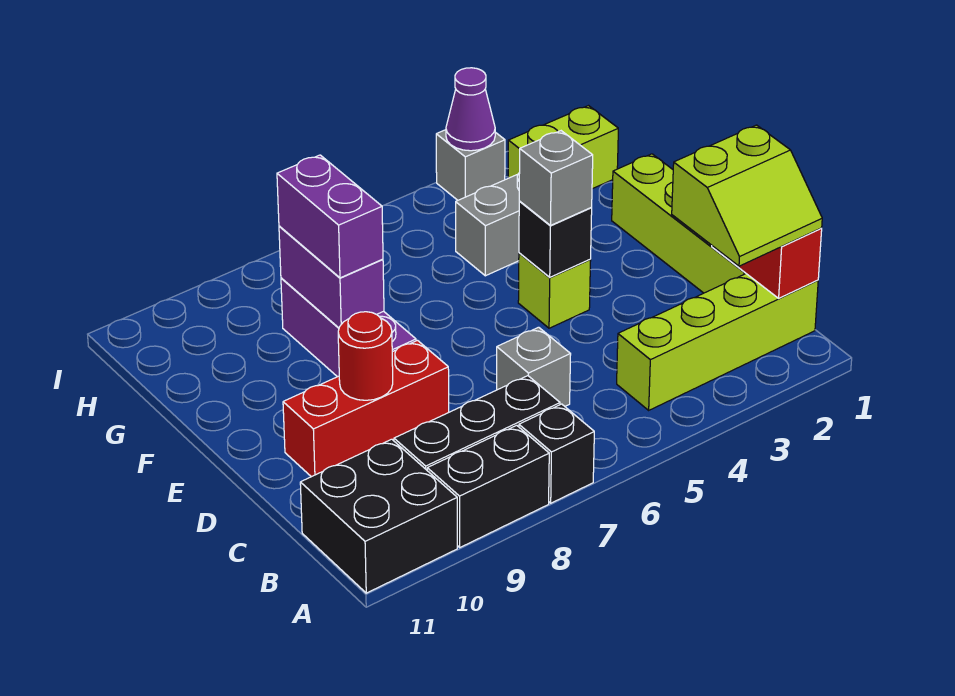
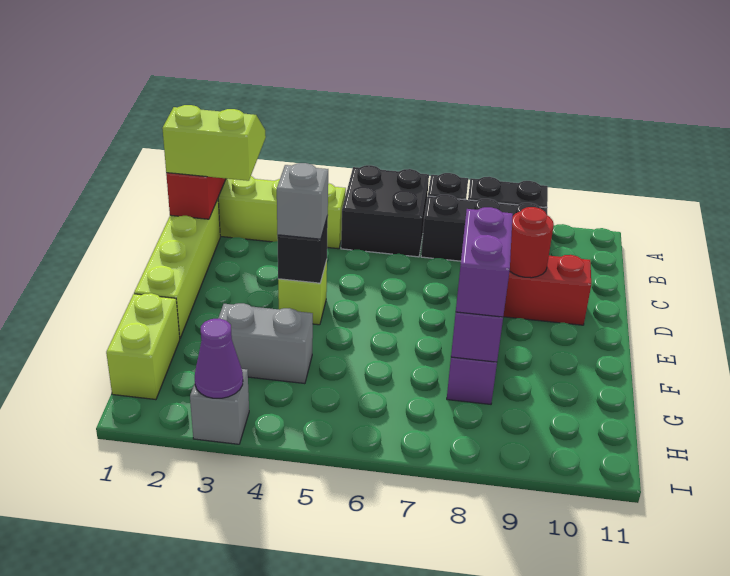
black brick A10:B11 level 1 -> black brick A5:B6 level 1
grey brick C6 level 1 -> none
lime brick H1:H2 level 1 -> lime brick G1:H1 level 1

